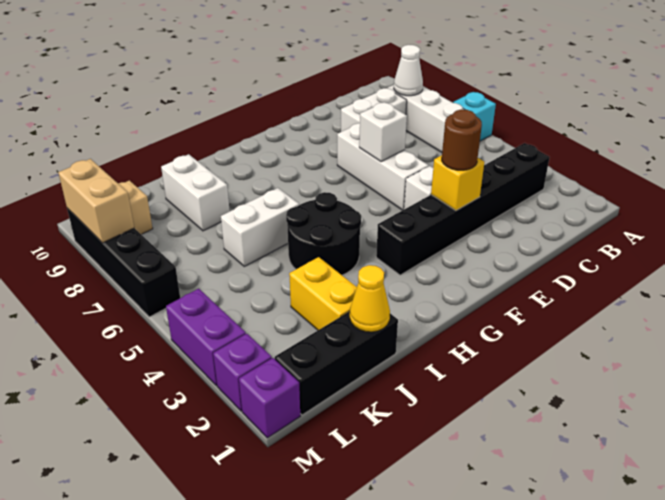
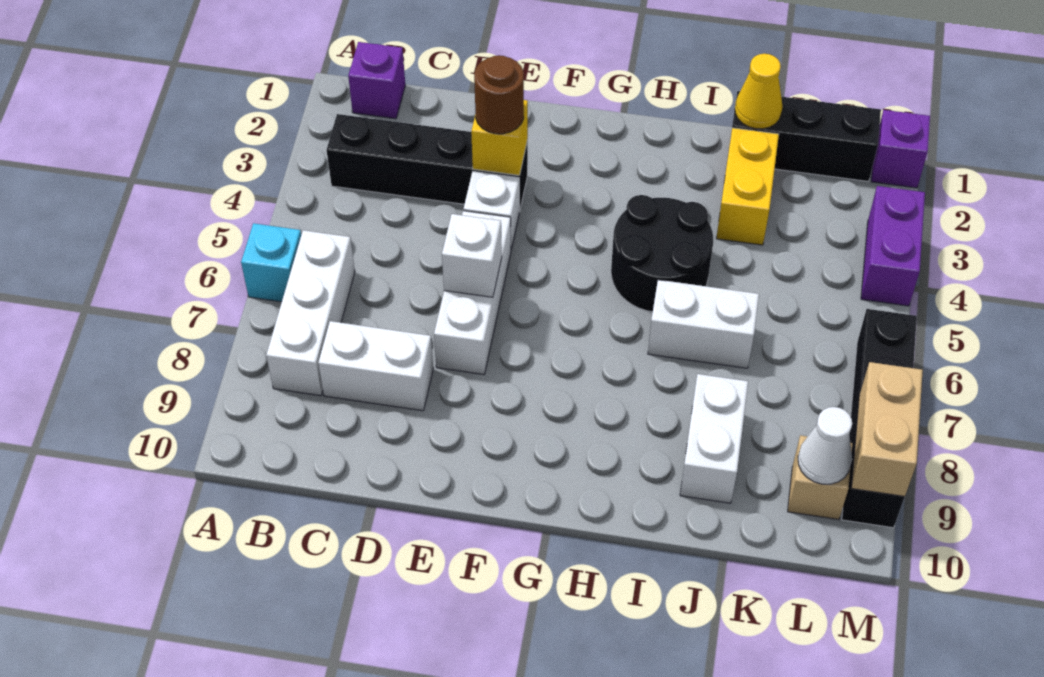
black brick B3:G3 level 1 -> black brick B3:E3 level 1
white cone B8 level 2 -> white cone L9 level 2
purple brick M2 level 1 -> purple brick B1 level 1

